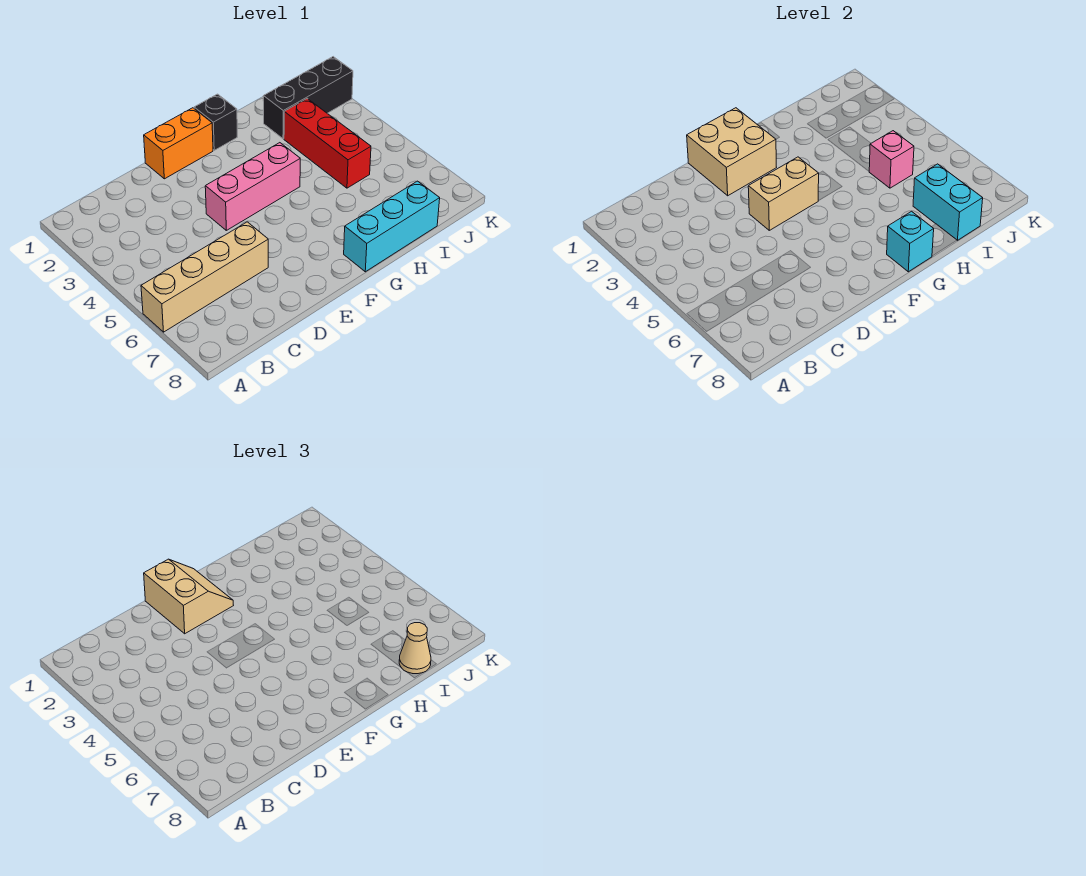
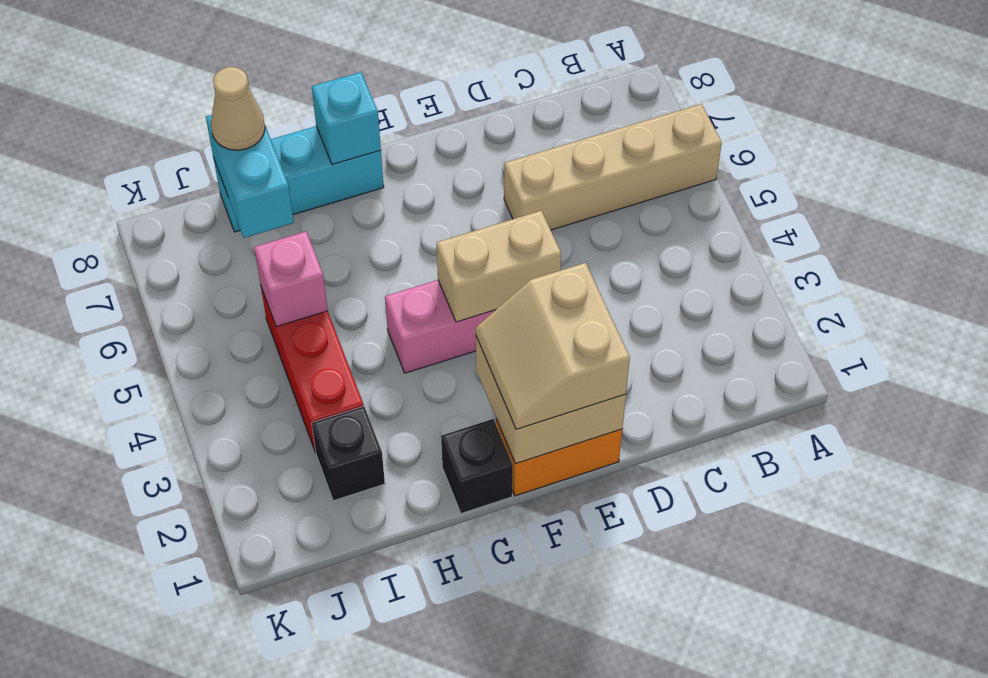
black brick I2:K2 level 1 -> black brick I2 level 1

